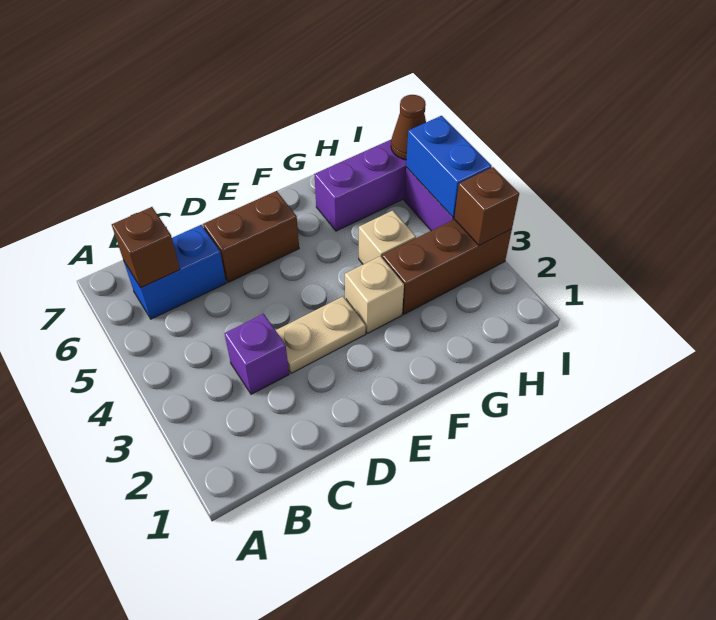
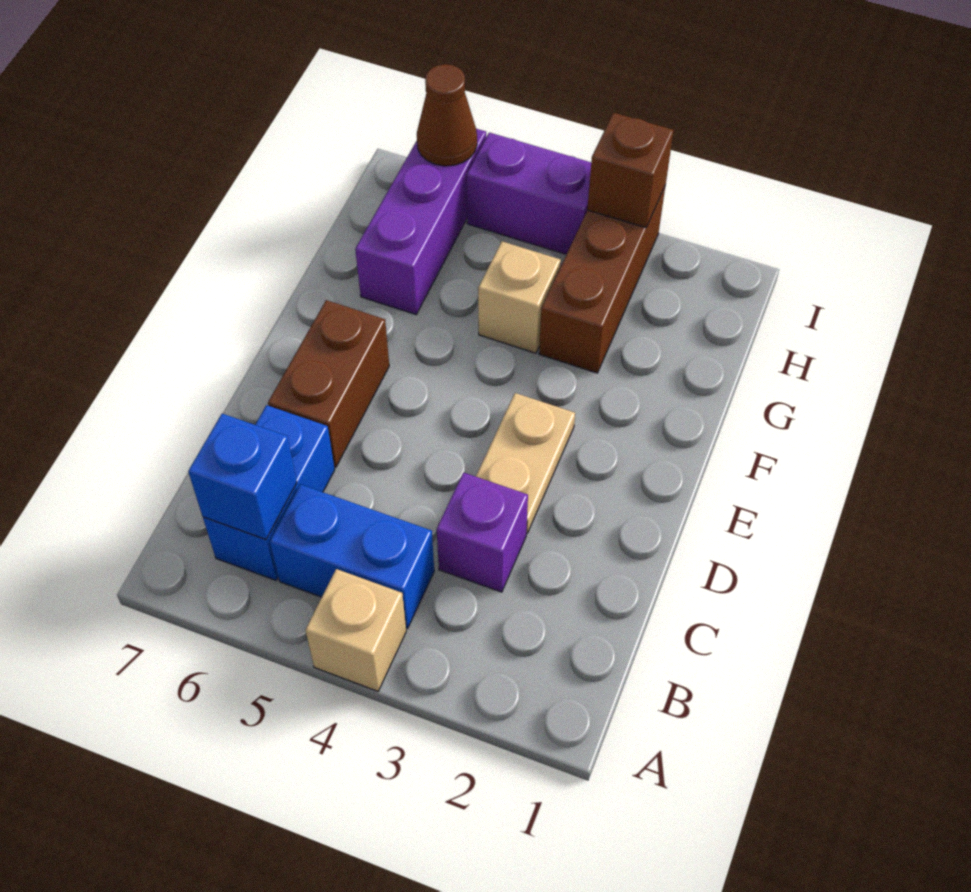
brown brick B6 level 2 -> blue brick B6 level 2
tan brick F3 level 1 -> tan brick A4 level 1
blue brick I4:I5 level 2 -> blue brick B4:B5 level 1

